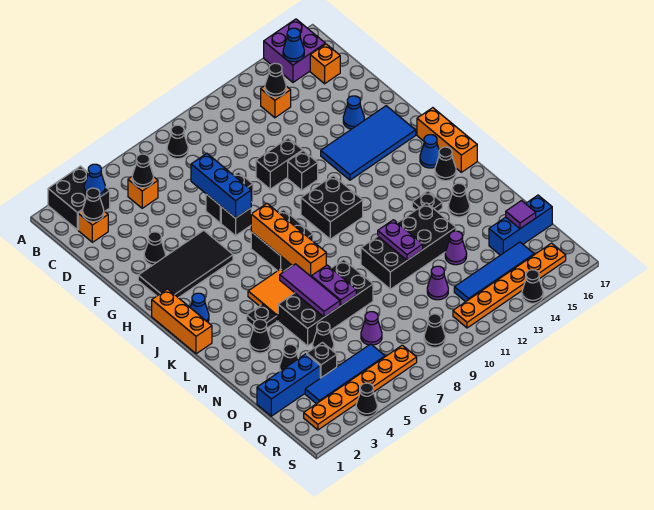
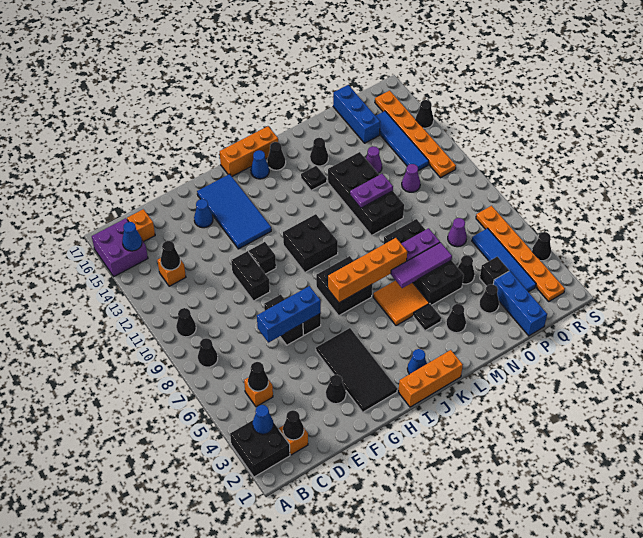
purple tile P16 level 2 -> none
black cone R9 level 1 -> black cone B10 level 1

